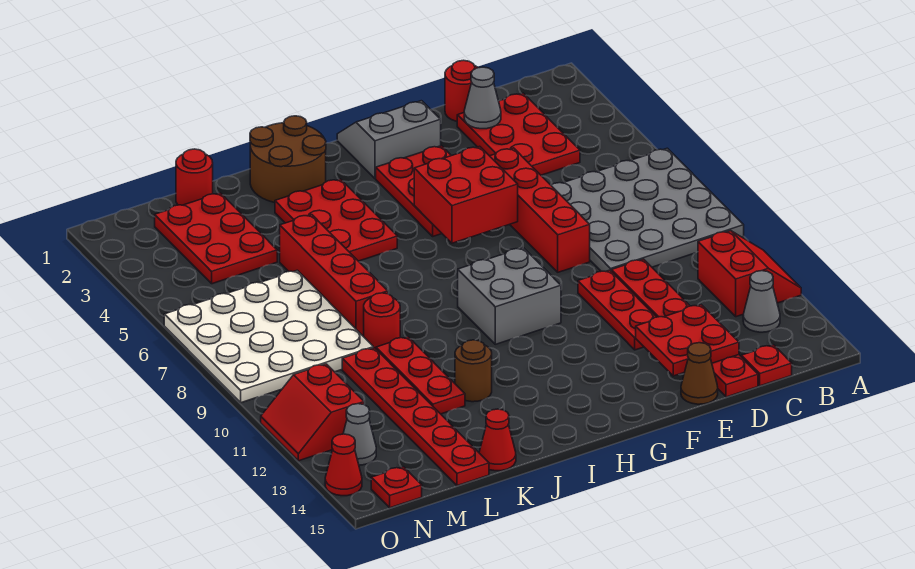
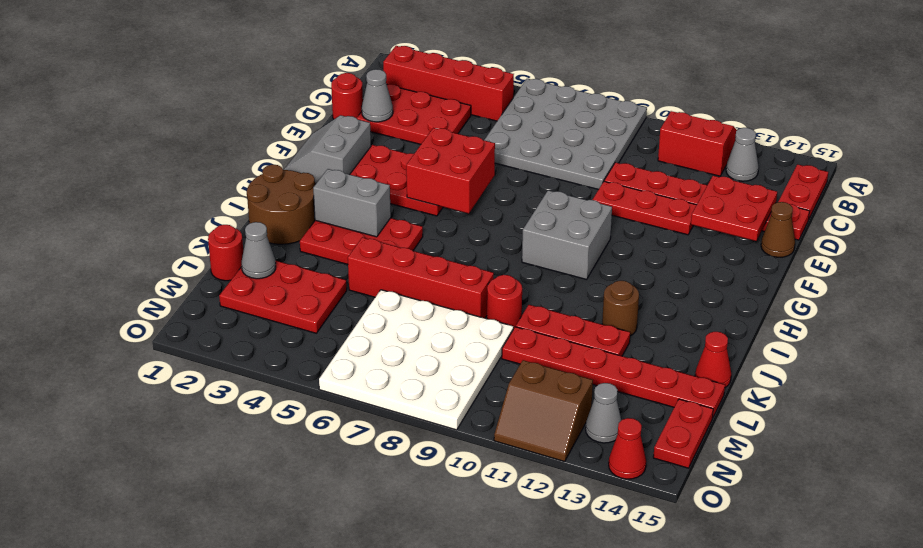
red plate C15 level 1 -> red plate B15:C15 level 1
red brick E5:E8 level 1 -> red brick B2:B5 level 1
none -> grey brick I3:I4 level 2
none -> grey cone L2 level 2
red slope N11:O12 level 1 top N -> brown slope N11:O12 level 1 top N
red plate N15 level 1 -> red plate M15:N15 level 1

